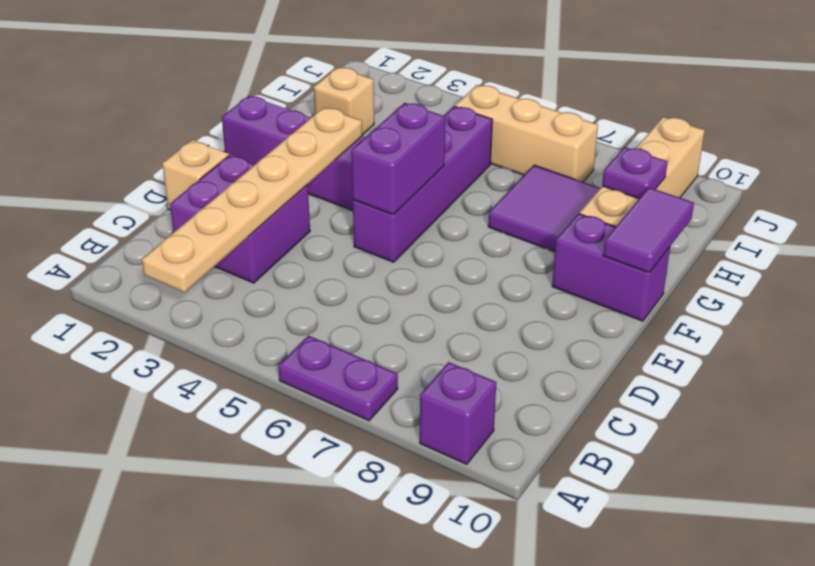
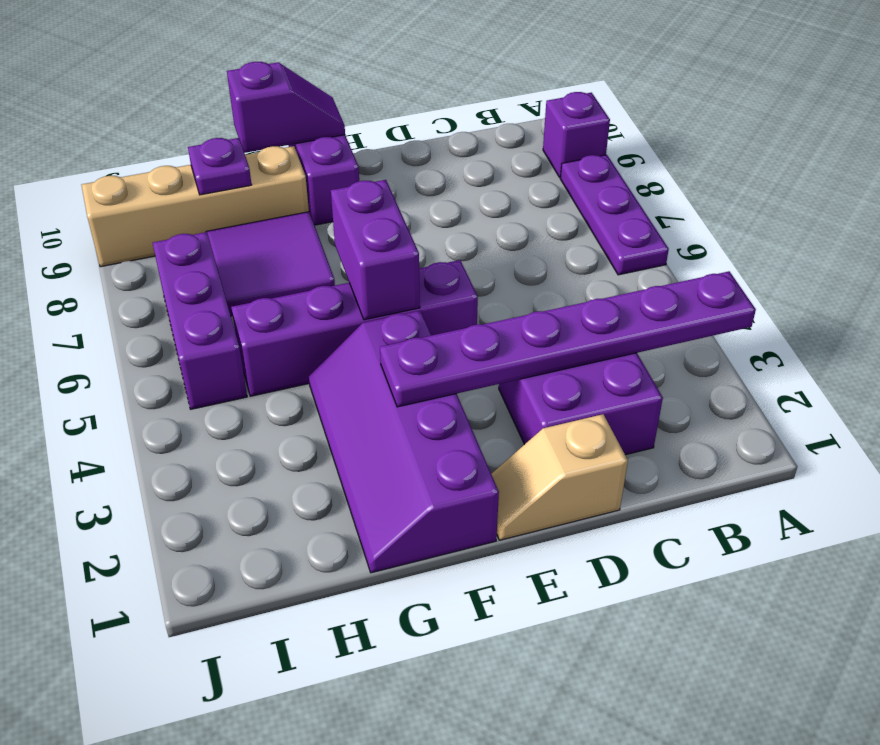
tan plate A3:F3 level 2 -> purple plate A3:F3 level 2
purple plate A6:A7 level 1 -> purple plate A6:A8 level 1
purple brick E5:F5 level 2 -> purple brick F5:F6 level 2
purple tile F10:G10 level 2 -> purple slope F10:G10 level 2 top G
tan brick H2 level 1 -> none
tan brick I5:I7 level 1 -> purple brick I5:I7 level 1

